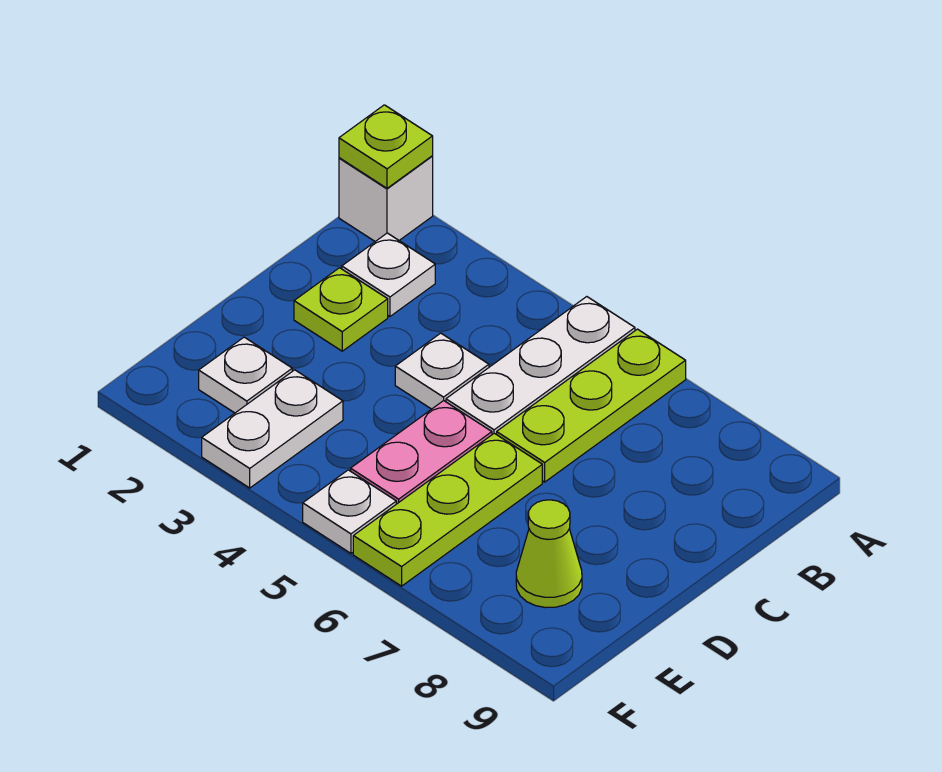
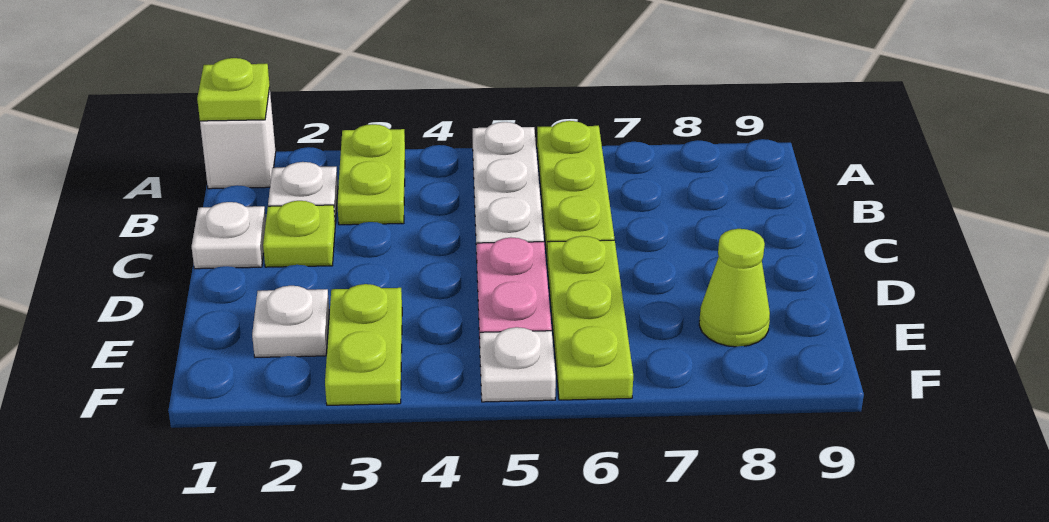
none -> lime plate A3:B3 level 1
white plate C4 level 1 -> white plate C1 level 1
white plate E3:F3 level 1 -> lime plate E3:F3 level 1

